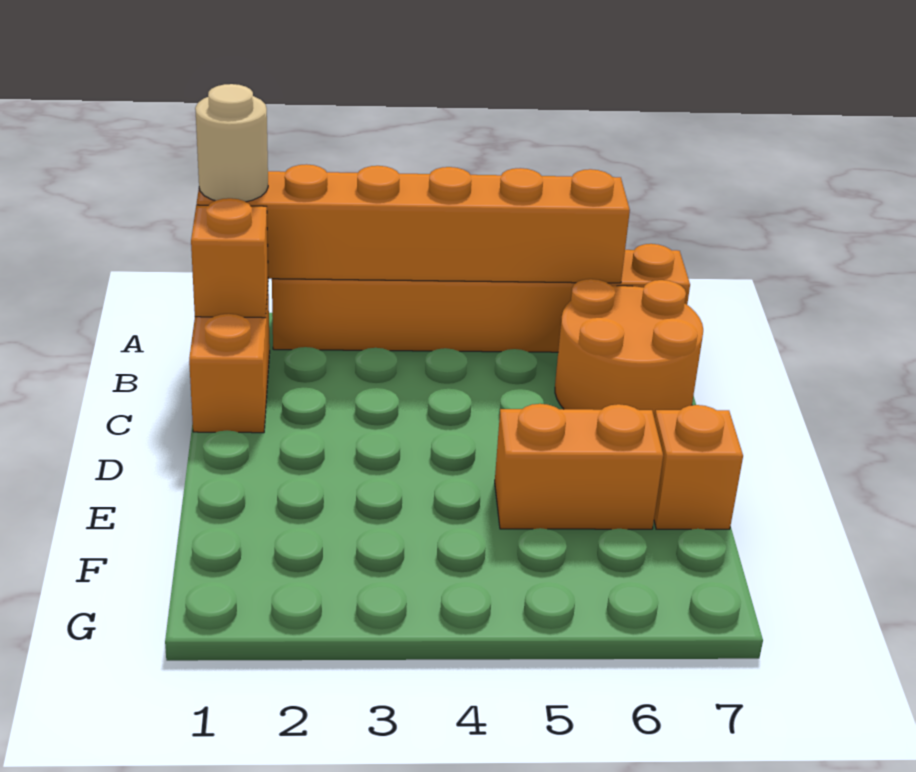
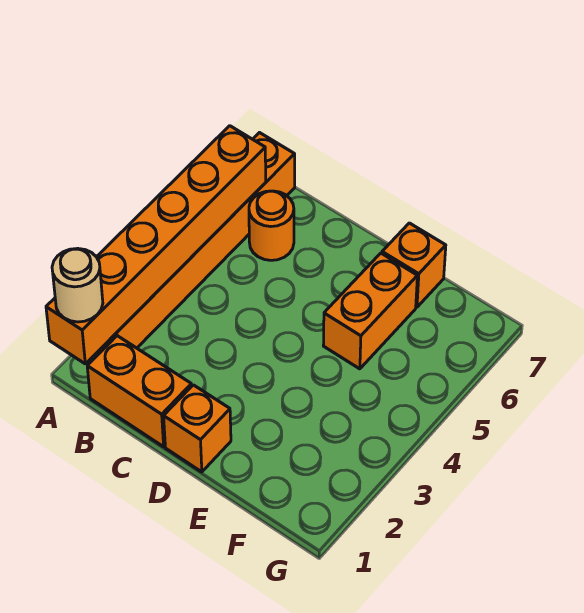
orange brick B1 level 2 -> orange brick D1 level 1
orange round brick B6:C7 level 1 -> orange round brick B6 level 1

